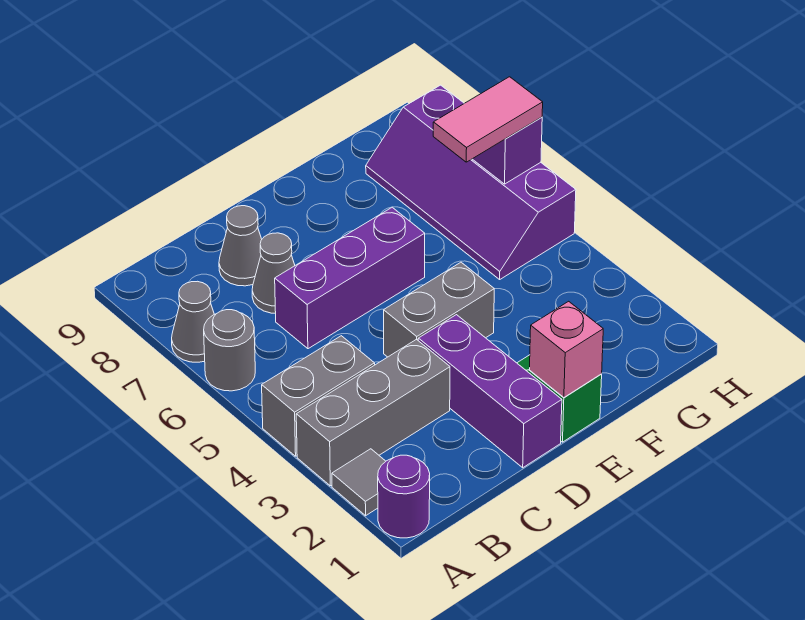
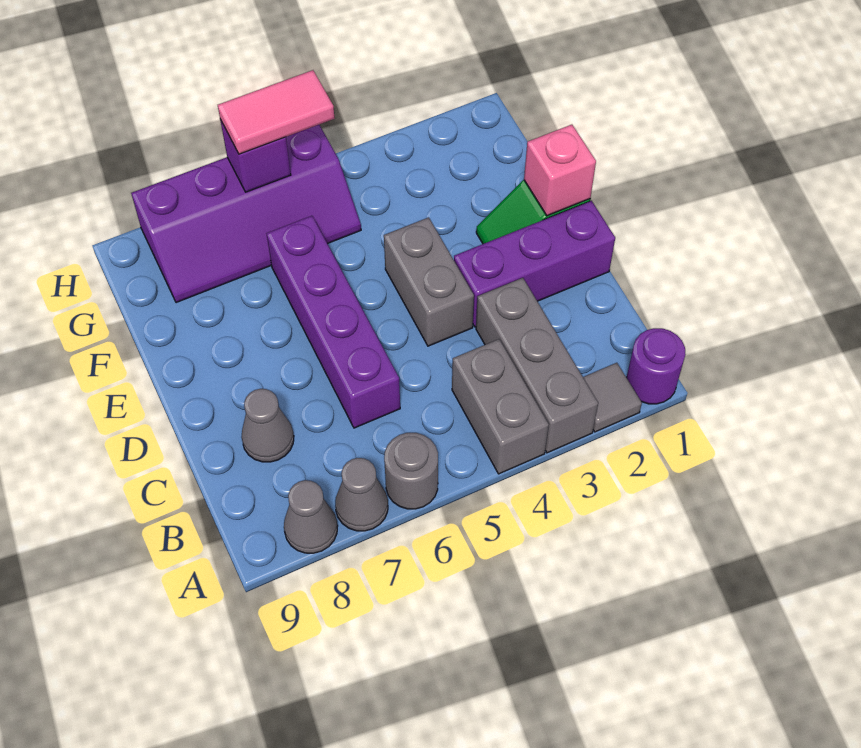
purple brick C6:E6 level 1 -> purple brick C6:F6 level 1
grey cone C7 level 1 -> grey cone A8 level 1
pink tile G6:H6 level 3 -> pink tile H5:H6 level 3

